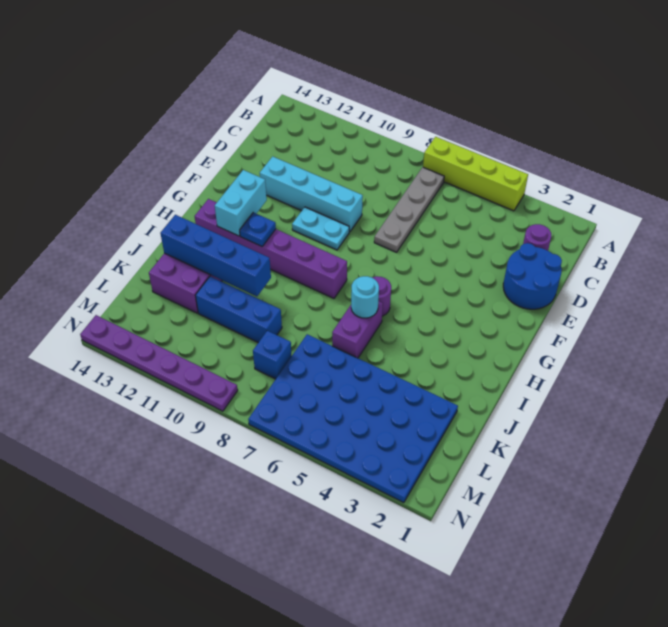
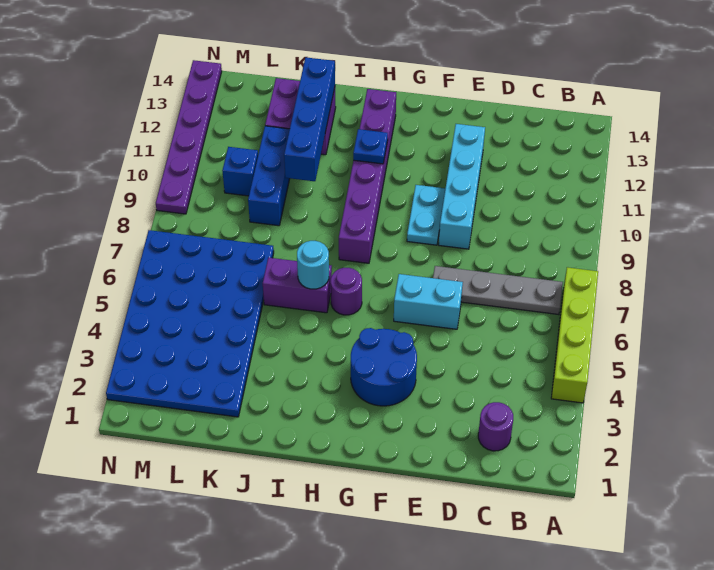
blue round brick D1:E2 level 1 -> blue round brick F3:G4 level 1
cyan brick G12:H12 level 2 -> cyan brick E6:F6 level 1
blue brick L8 level 1 -> blue brick L10 level 1

